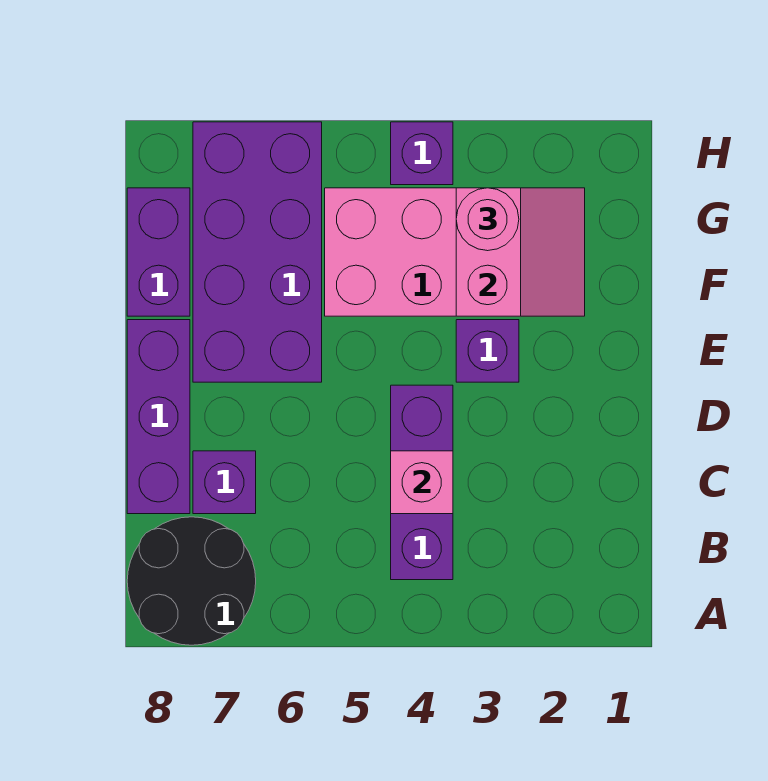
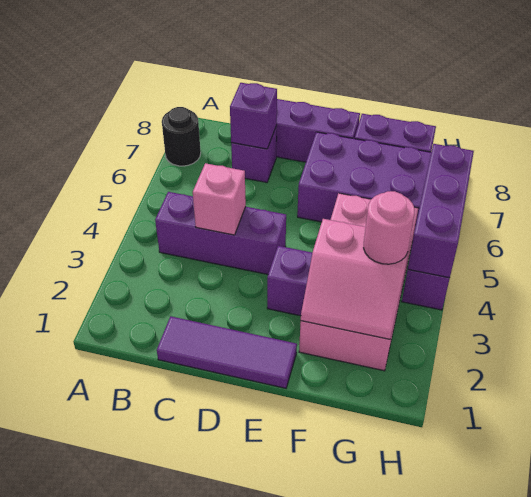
black round brick A7:B8 level 1 -> black round brick A7 level 1
none -> purple tile C1:E1 level 1
none -> purple brick C7 level 2
none -> purple brick H4:H6 level 2

